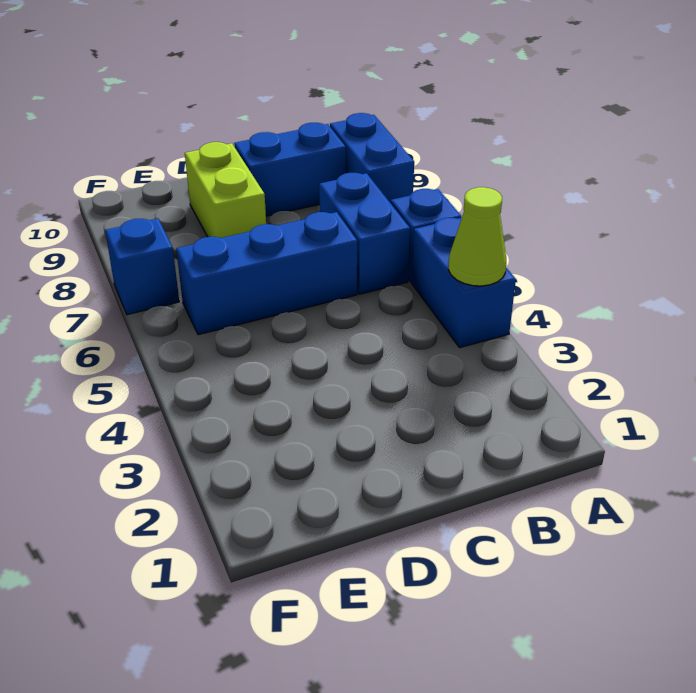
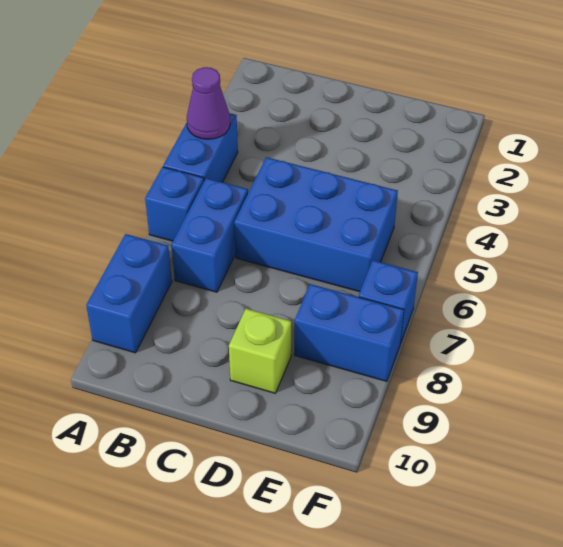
lime cone A4 level 2 -> purple cone A4 level 2
blue brick B9:C9 level 1 -> blue brick E8:F8 level 1
blue brick C6:E6 level 1 -> blue brick C5:E6 level 1
lime brick D8:D9 level 1 -> lime brick D9 level 1

